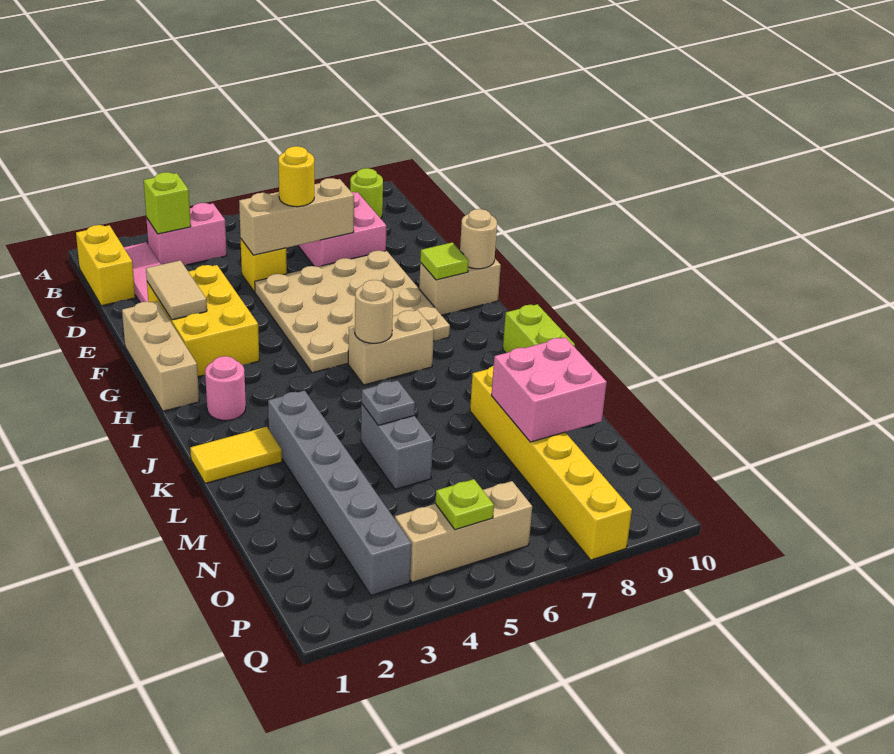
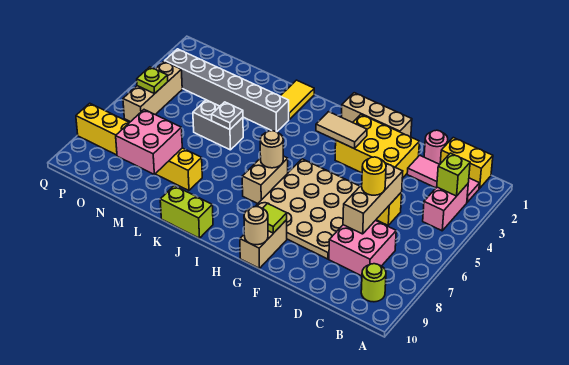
tan tile E2:F2 level 2 -> tan tile G3:H3 level 2
pink round brick I2 level 1 -> pink round brick D1 level 1

